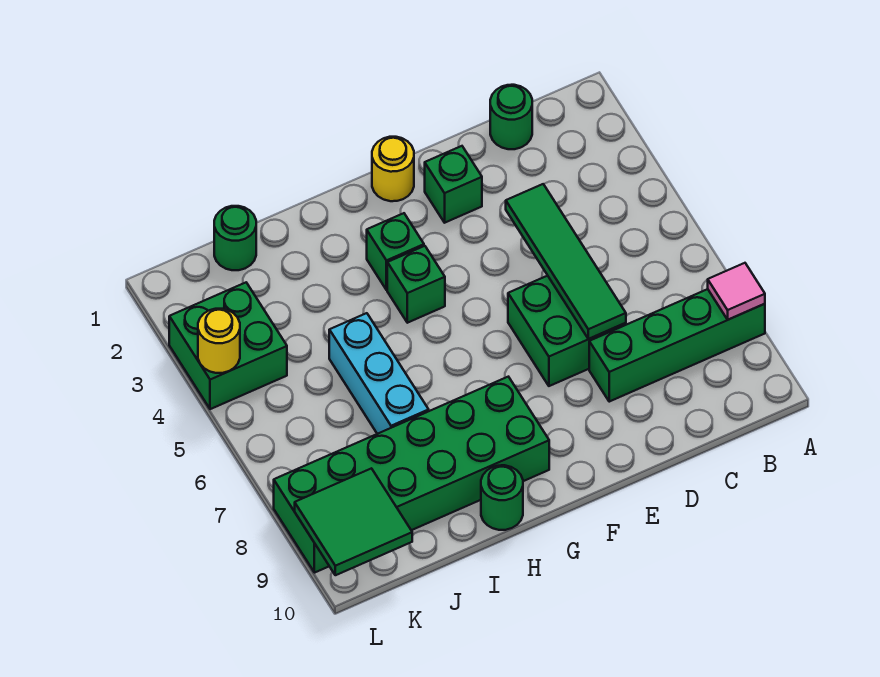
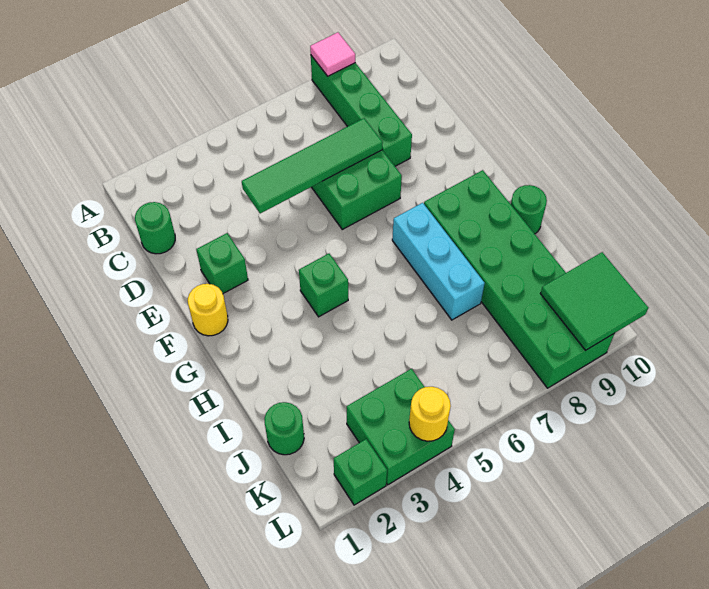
green brick G3 level 1 -> green brick L2 level 1
cyan brick I5:I7 level 1 -> cyan brick G7:I7 level 1

